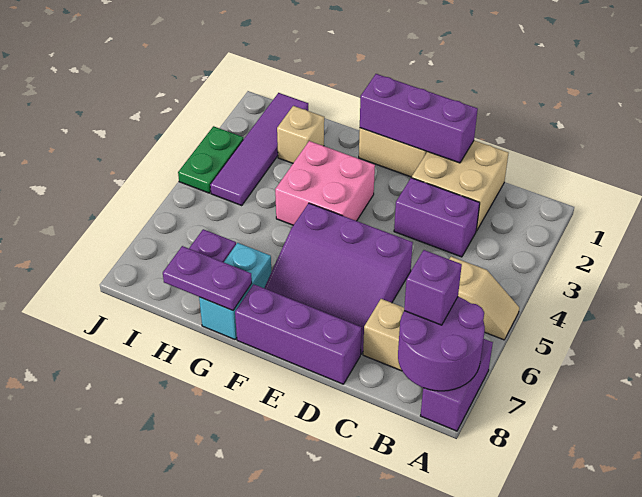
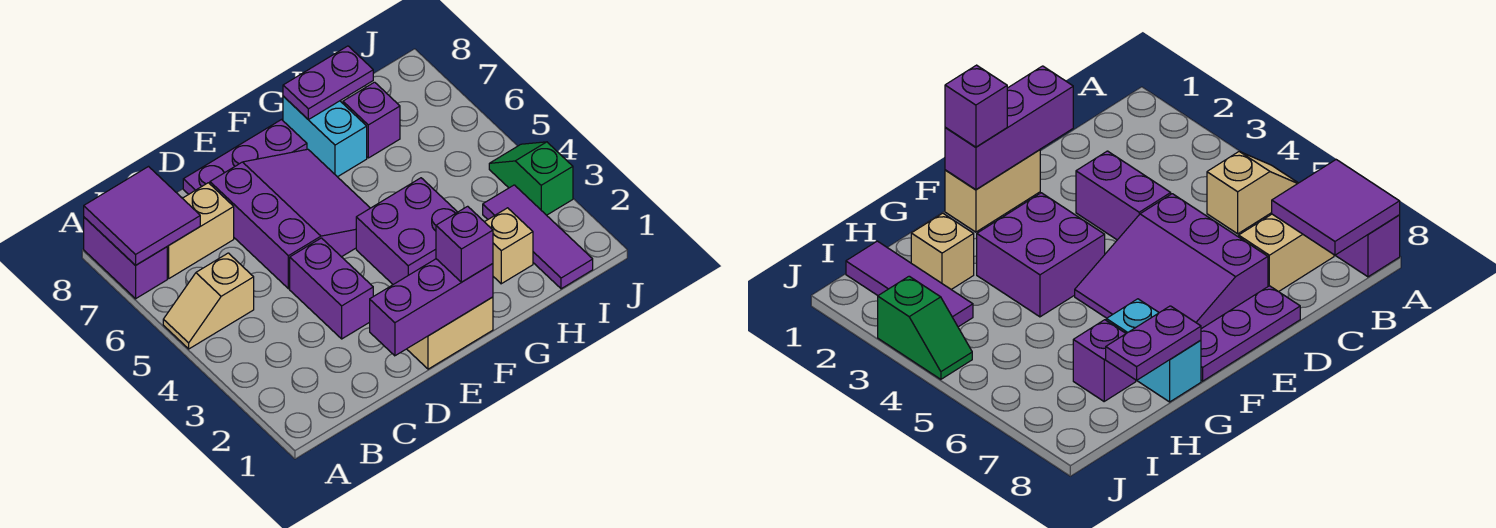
purple round brick A7:B8 level 2 -> purple tile A7:B8 level 2
purple brick B7 level 3 -> purple brick F1 level 3
tan brick C1:D2 level 1 -> none
purple brick C3:D3 level 1 -> purple brick D3:D4 level 1
purple slope D5:F7 level 1 top 5 -> purple slope D5:F7 level 1 top D
purple brick D8:F8 level 1 -> purple plate D8:F8 level 1
pink brick F3:G4 level 1 -> purple brick F3:G4 level 1
purple tile I1:I4 level 1 -> purple tile I1:I3 level 1
green plate J3:J4 level 1 -> green slope J3:J4 level 1 top 3

